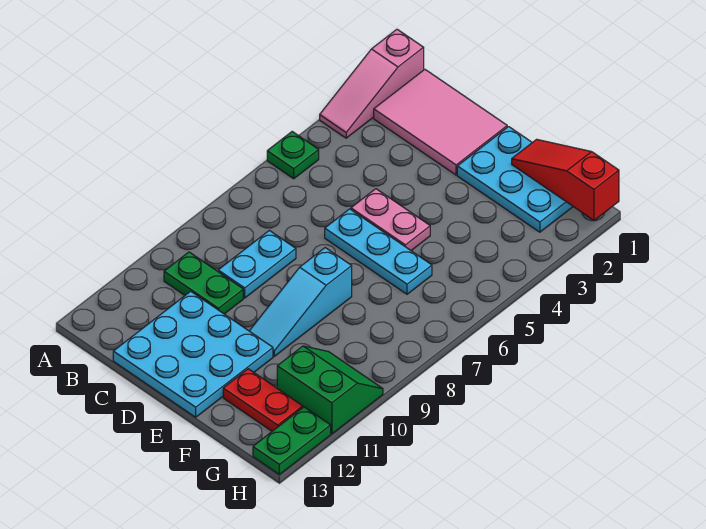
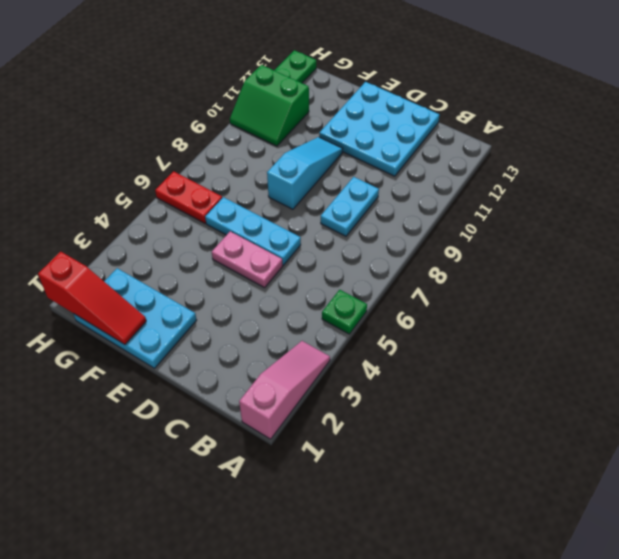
pink tile B1:D2 level 1 -> none
green plate B10:C10 level 1 -> none
red plate F12:G12 level 1 -> red plate G6:H6 level 1

